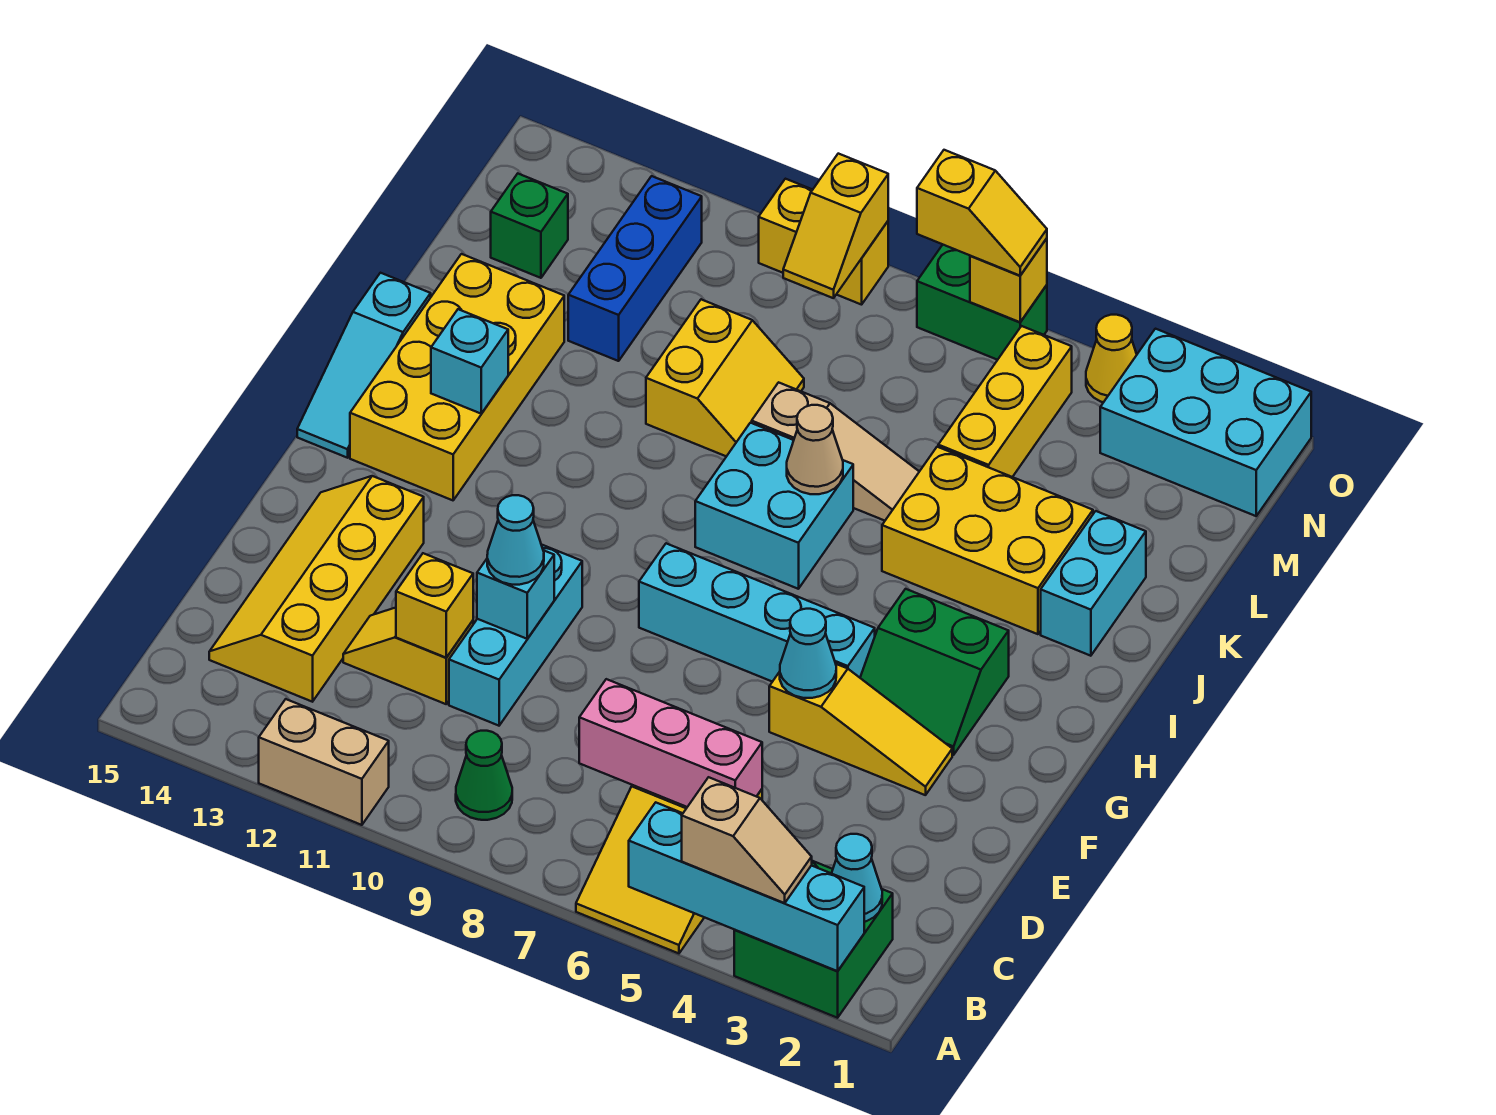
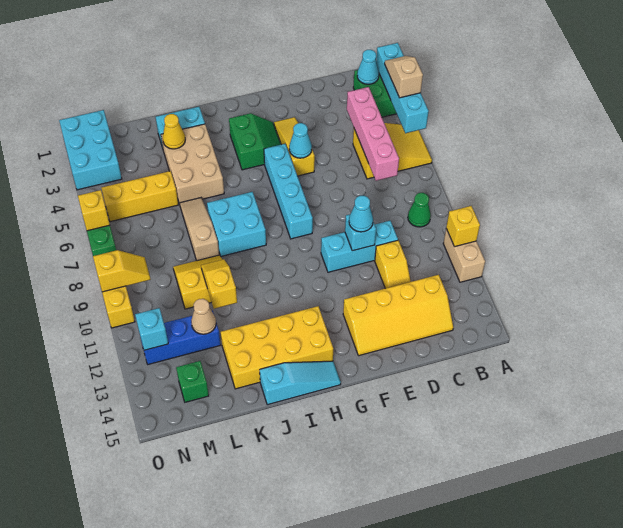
pink brick C5:C7 level 2 -> pink brick C4:C7 level 2
yellow brick D11 level 2 -> yellow brick A11 level 2
cyan brick I13 level 2 -> cyan brick N12 level 2
yellow brick J3:K5 level 1 -> tan brick J3:K5 level 1
tan cone J7 level 2 -> tan cone L12 level 2
yellow cone O4 level 1 -> yellow cone K3 level 2
yellow slope O6:O7 level 3 top 7 -> yellow slope K10:K11 level 2 top 11

